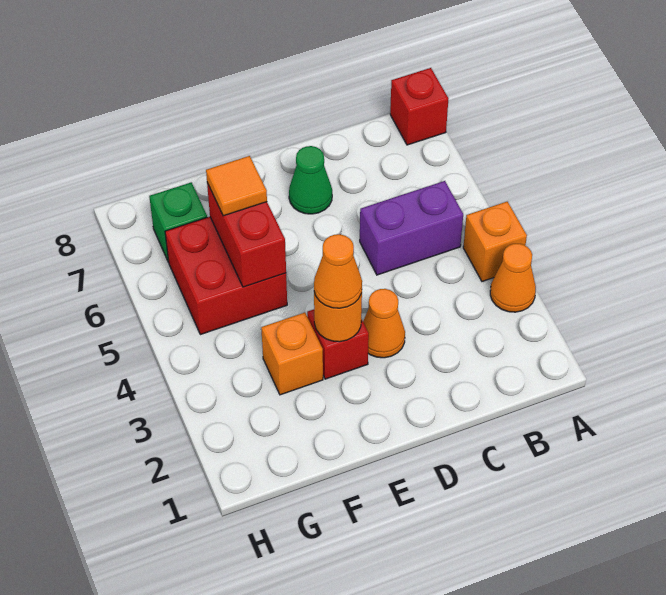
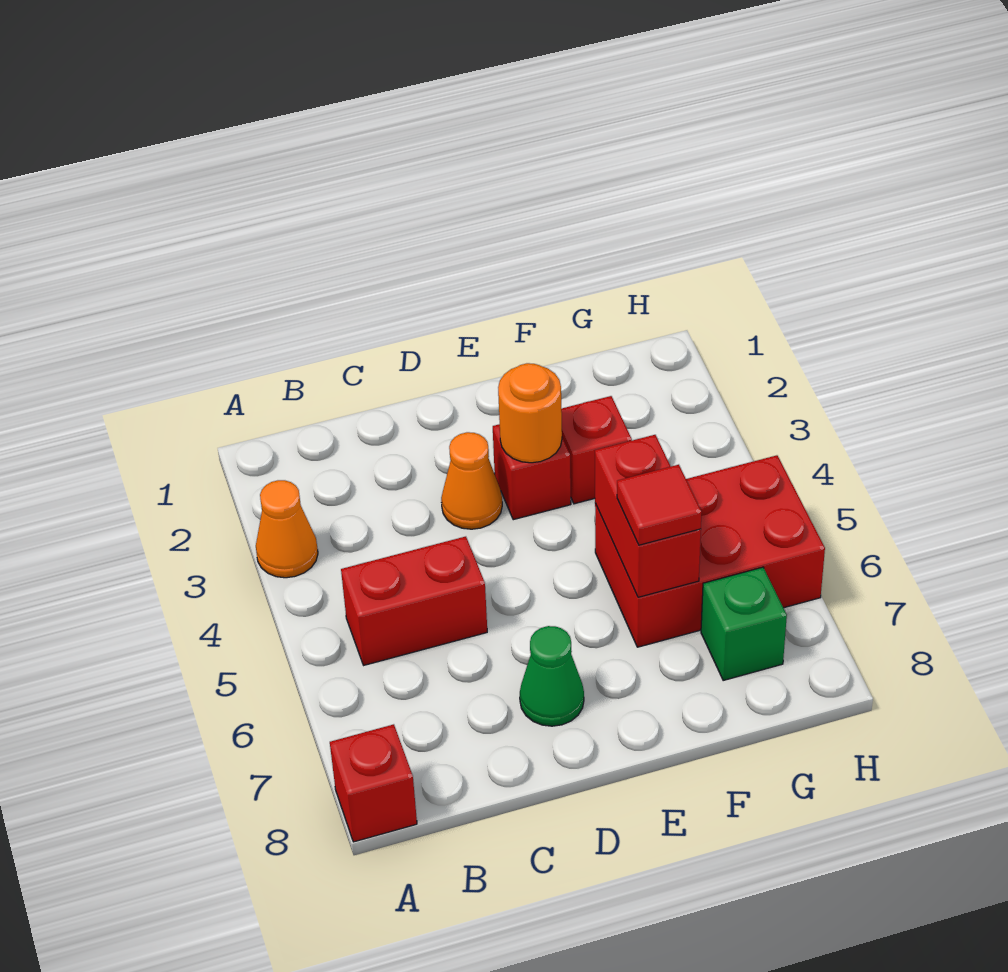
orange brick A4 level 1 -> none
purple brick B5:C5 level 1 -> red brick B5:C5 level 1
orange cone E3 level 3 -> none
orange brick F3 level 1 -> red brick F3 level 1
red brick F5:G6 level 1 -> red brick F5:H6 level 1
orange tile F6 level 3 -> red tile F6 level 3

